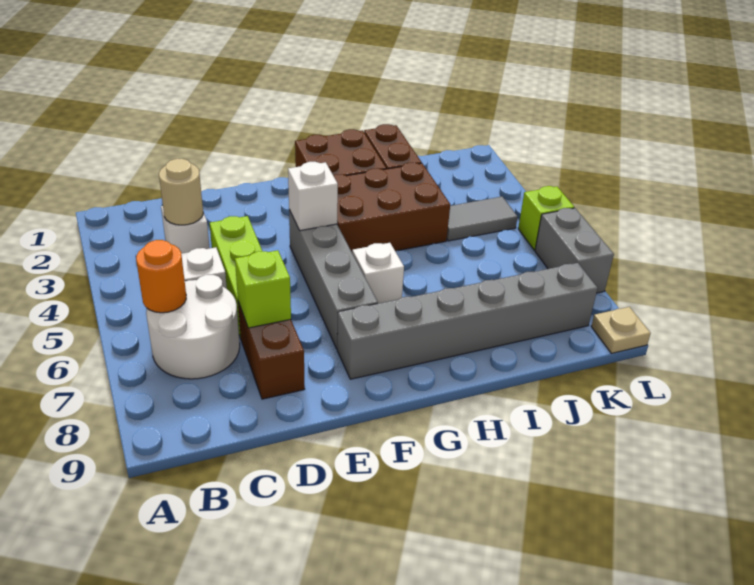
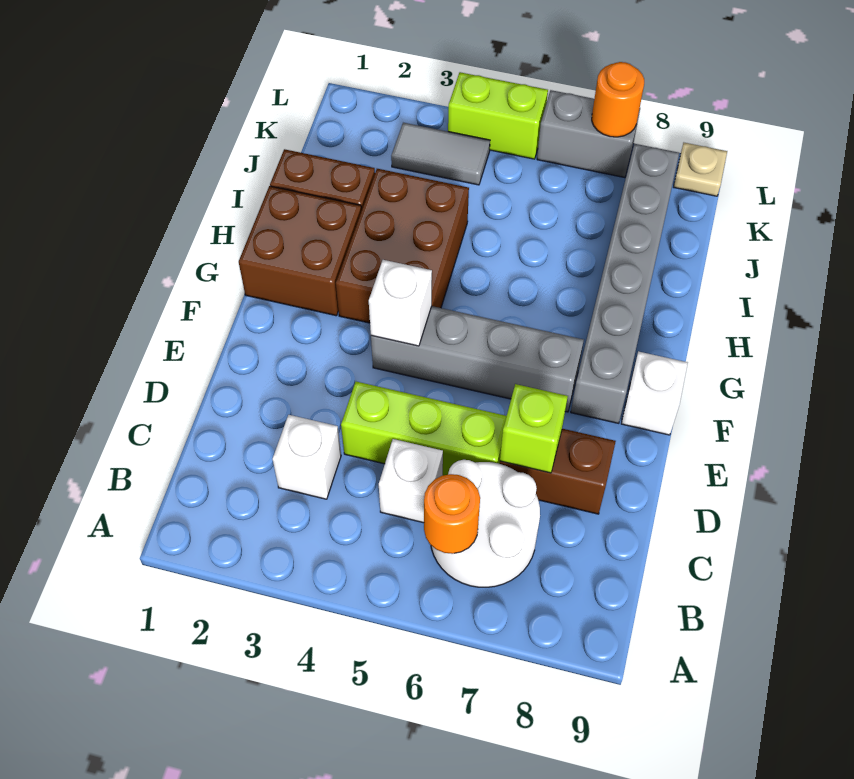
tan round brick C3 level 2 -> none
white brick G6 level 1 -> white brick F9 level 1
grey tile J4:K4 level 1 -> grey tile K3:K4 level 1
lime brick L5 level 1 -> lime brick L4:L5 level 1
none -> orange round brick L7 level 2

